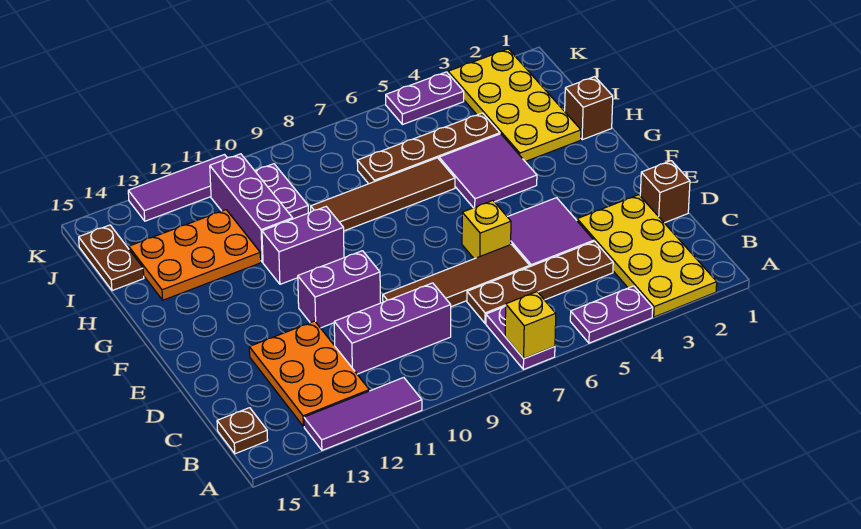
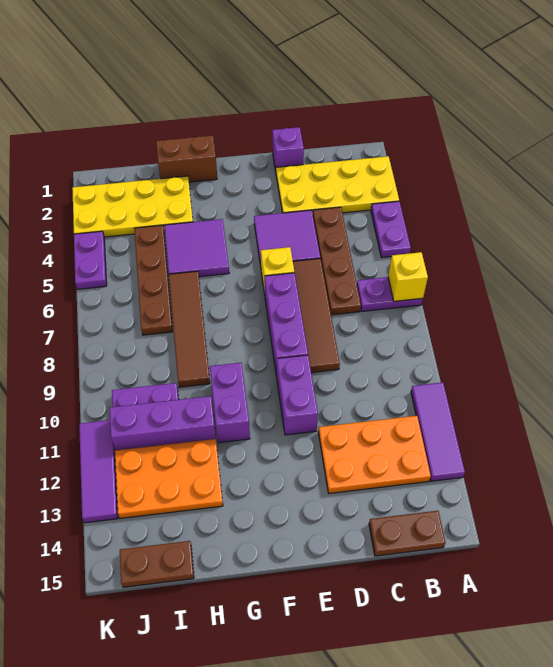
brown plate B15 level 1 -> brown plate B15:C15 level 1
purple brick C9:C11 level 1 -> purple brick E7:E9 level 1
brown brick D1 level 1 -> purple brick D1 level 1
brown brick H1 level 1 -> brown brick G1:H1 level 1
orange plate H12:I14 level 1 -> orange plate H12:J13 level 1

